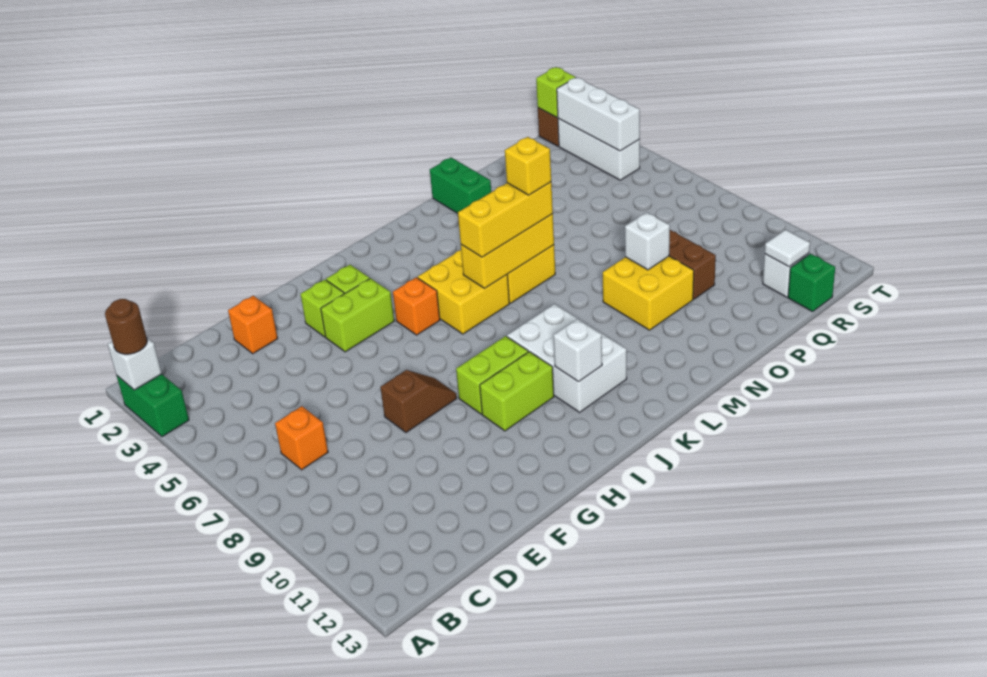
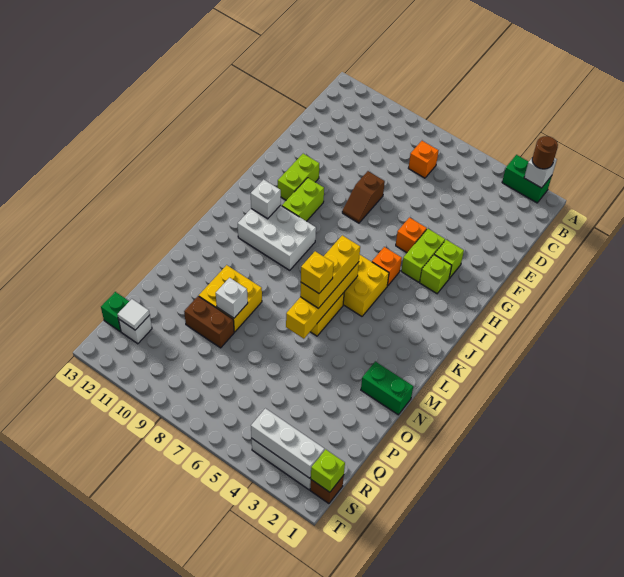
orange brick E2 level 1 -> orange brick G5 level 1
lime brick H9:I9 level 1 -> lime brick G11:H11 level 1
yellow brick K6:M6 level 2 -> yellow brick K6:N6 level 2

